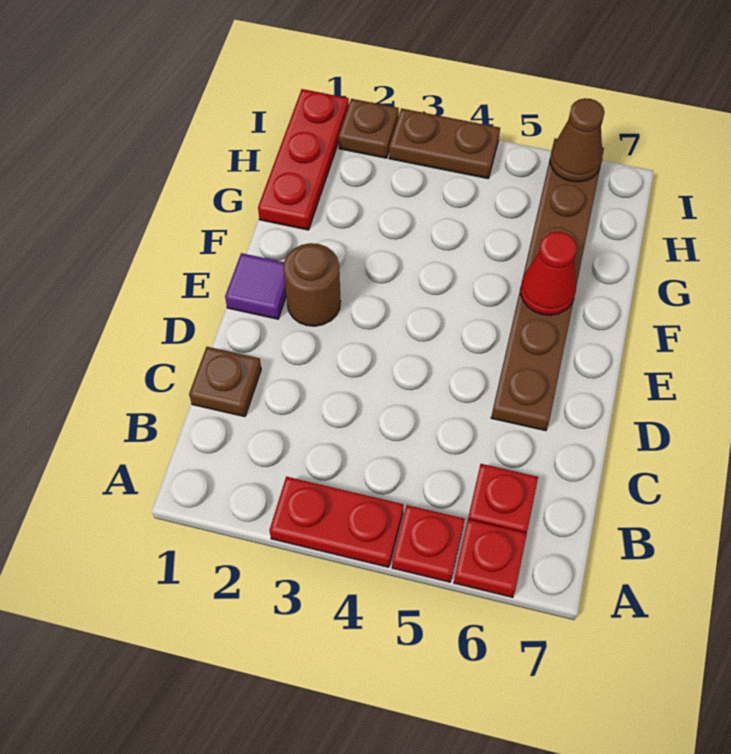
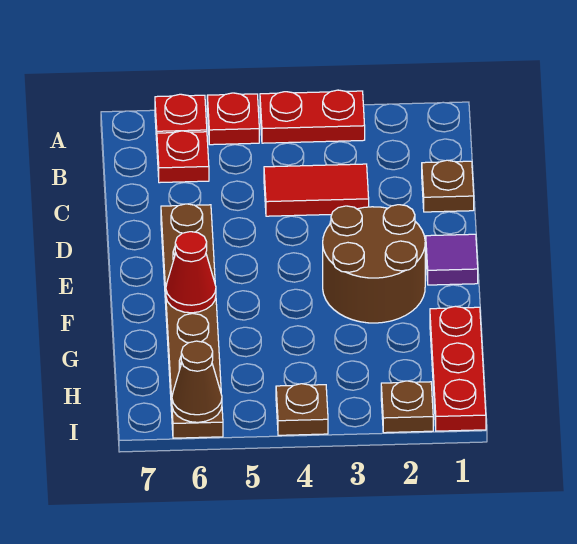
none -> red tile C3:C4 level 1
brown round brick E2 level 1 -> brown round brick E2:F3 level 1
brown plate I3:I4 level 1 -> brown plate I4 level 1

